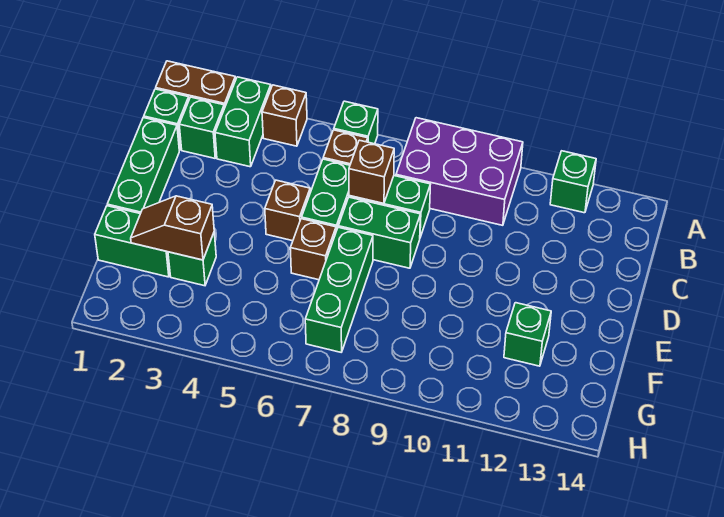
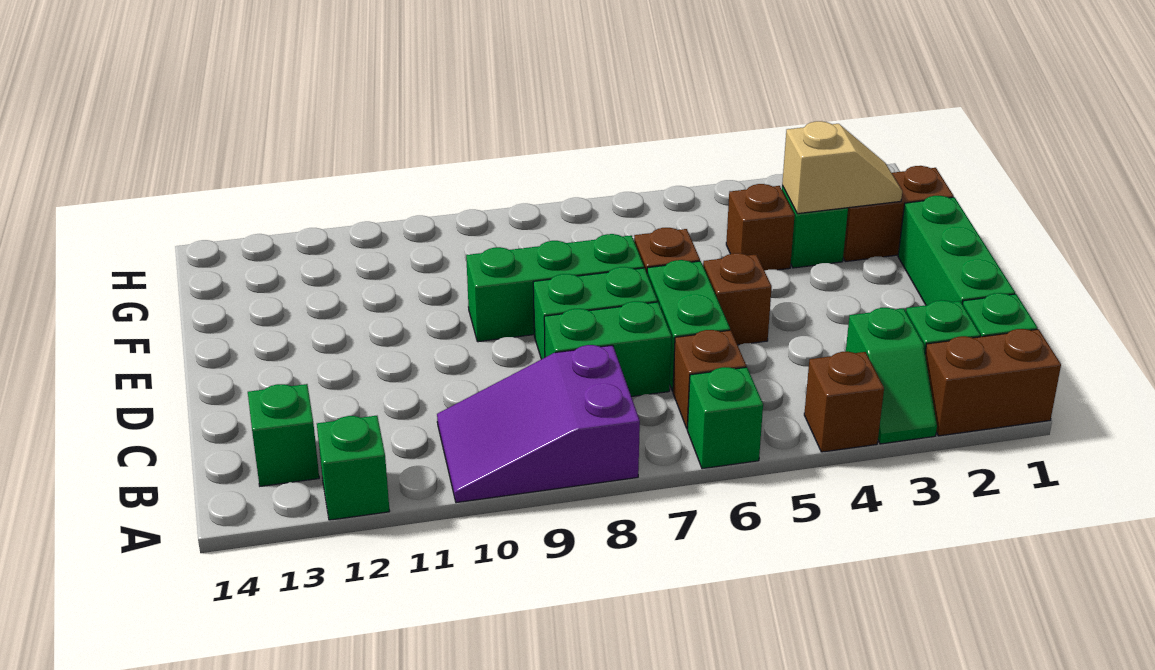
green brick A3:B3 level 1 -> green slope A3:B3 level 1 top B
purple brick A8:B10 level 1 -> purple slope A8:B10 level 1 top 8
brown brick C7 level 2 -> brown brick F4 level 1
green brick E7:G7 level 1 -> green brick E7:E9 level 1
green brick F1:F2 level 1 -> brown brick F1:F2 level 1
brown slope F2:F3 level 2 top 3 -> tan slope F2:F3 level 2 top 3
green brick F12 level 1 -> green brick B13 level 1

